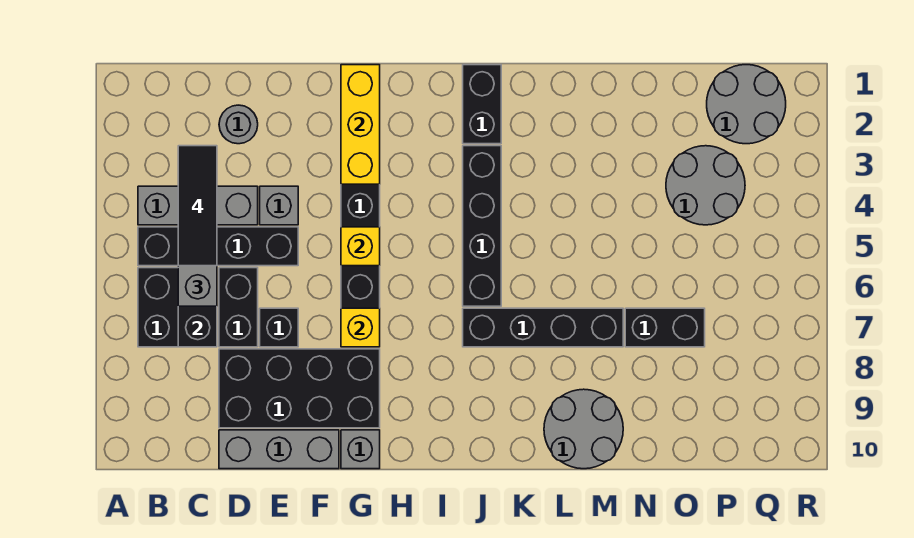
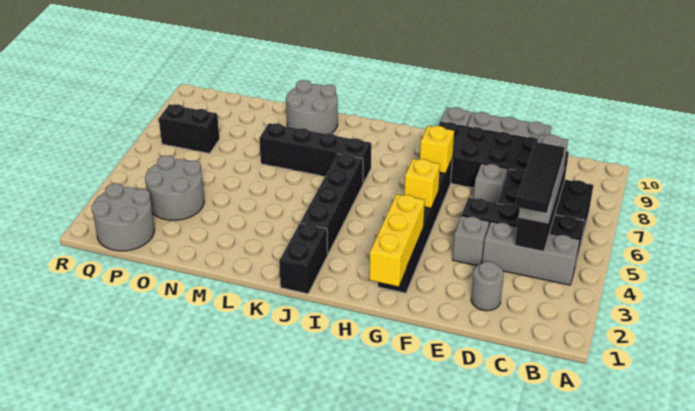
black brick E7 level 1 -> grey brick E7 level 1
black brick N7:O7 level 1 -> black brick P7:Q7 level 1

